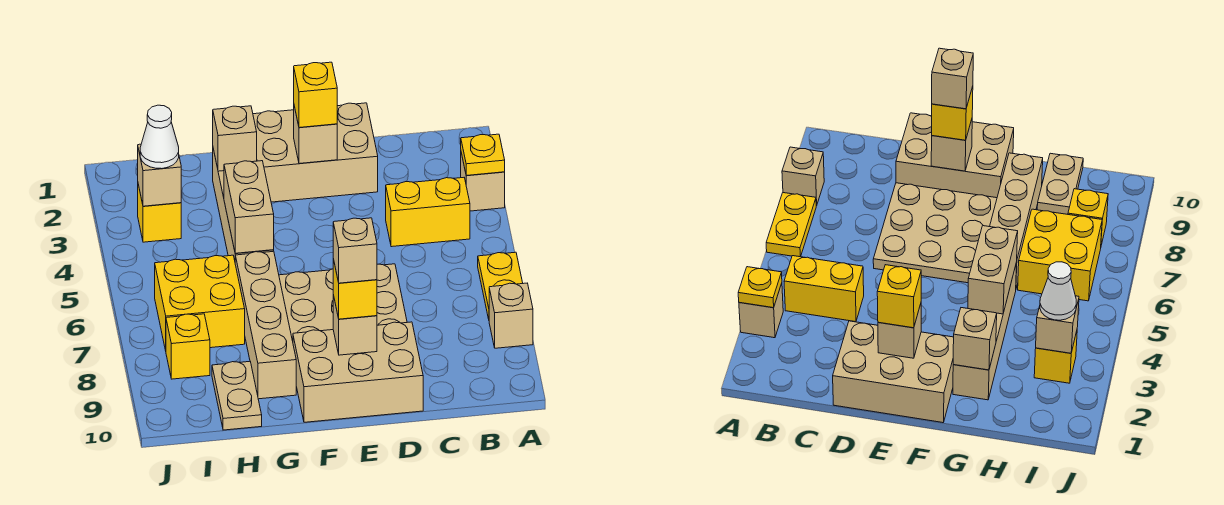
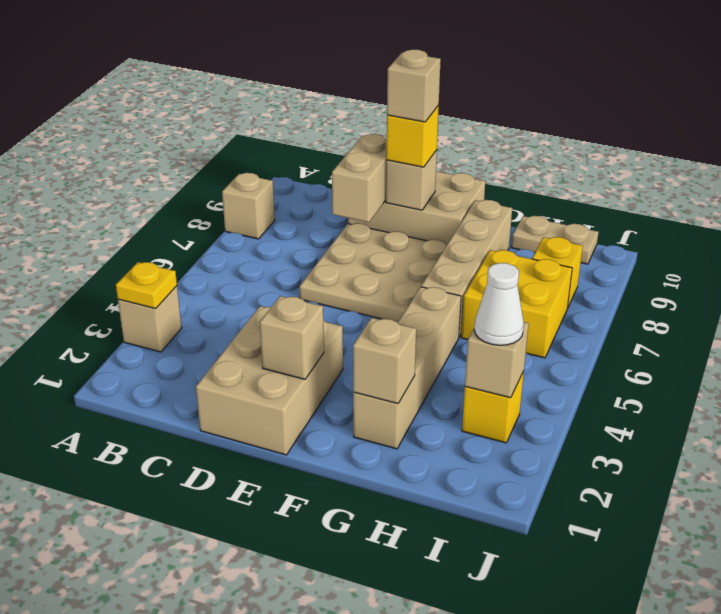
yellow plate A6:A7 level 1 -> none
yellow brick B4:C4 level 1 -> none
tan brick D1:F2 level 1 -> tan brick D1:E3 level 1
yellow brick E2 level 3 -> none
tan brick G4:G5 level 2 -> tan brick D8:D9 level 2
tan plate H9:H10 level 1 -> tan plate H10:I10 level 1

